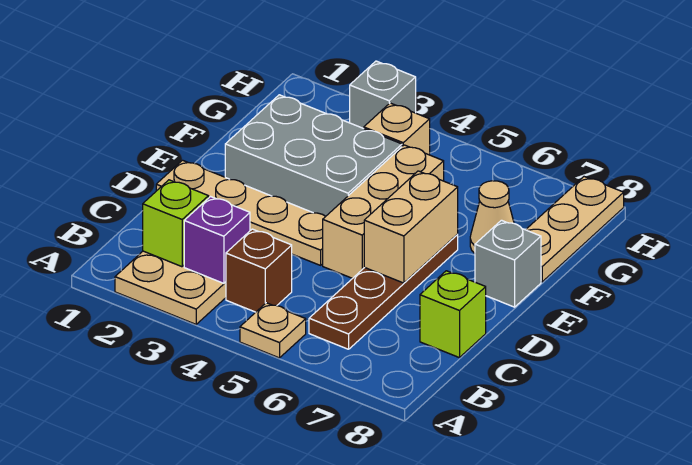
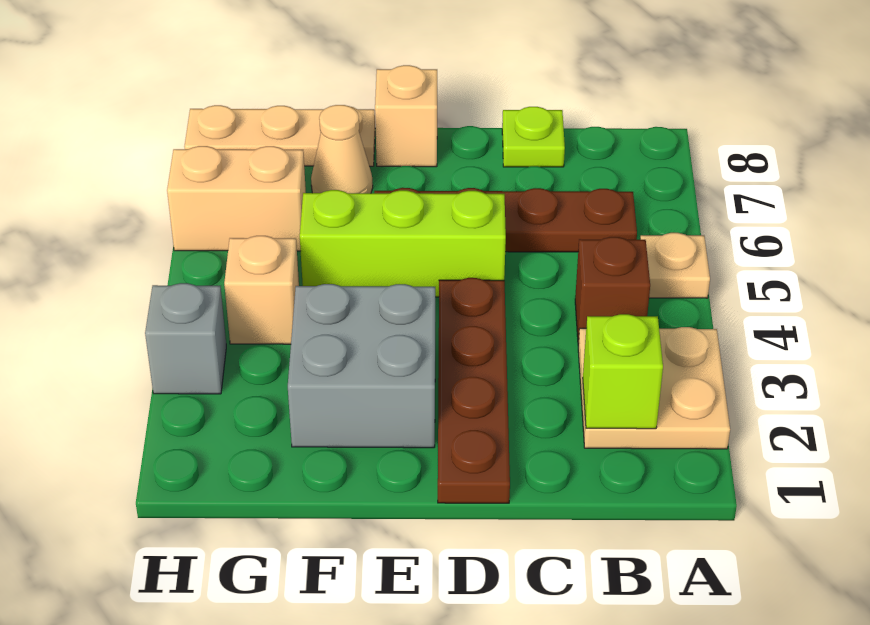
purple brick B3 level 2 -> none
lime brick C8 level 1 -> lime plate C8 level 1
tan plate D1:D4 level 1 -> brown plate D1:D4 level 1
tan brick D5:F5 level 1 -> lime brick D5:F5 level 1
tan brick D6:E6 level 2 -> tan brick G6:H6 level 1
grey brick E2:F4 level 1 -> grey brick E2:F3 level 1
grey brick E8 level 1 -> tan brick E8 level 1

